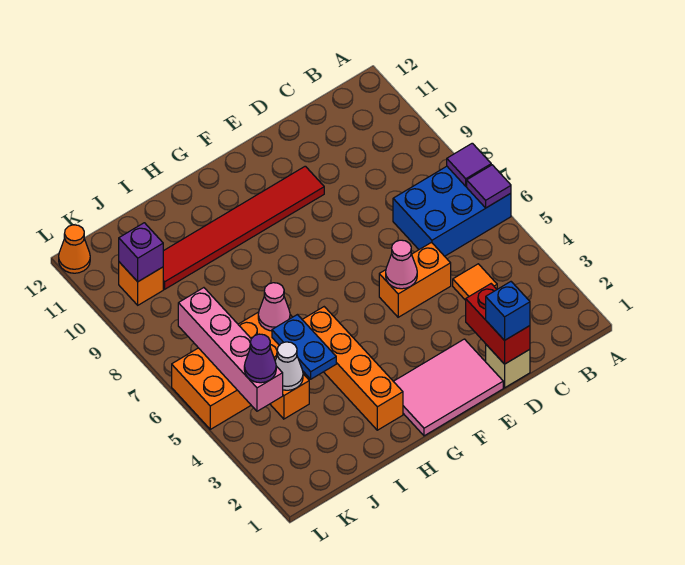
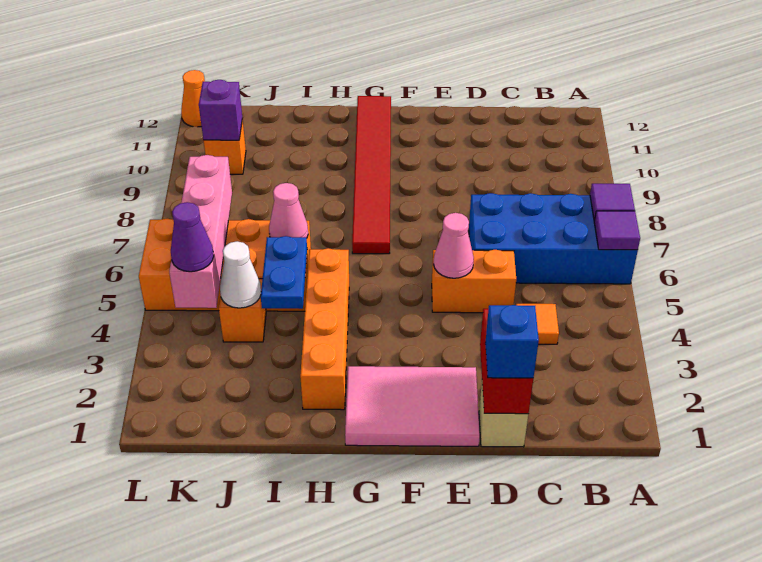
blue brick A6:C7 level 1 -> blue brick A6:D7 level 1
red tile E10:J10 level 1 -> red tile G7:G12 level 1

